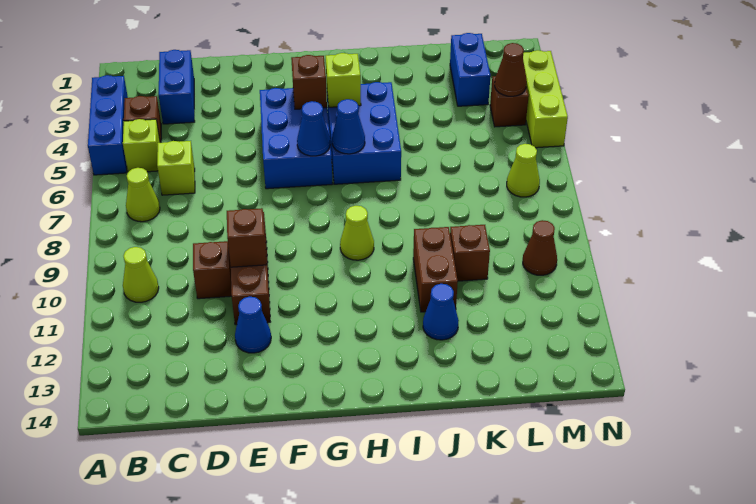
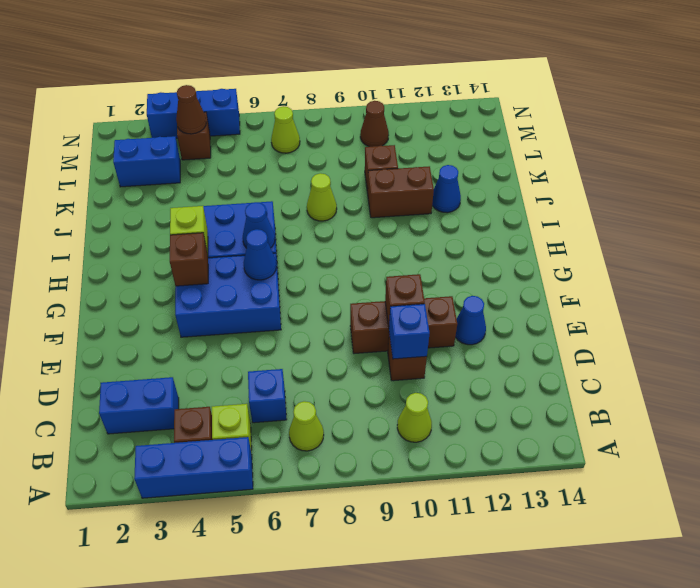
lime brick C6 level 1 -> blue brick C6 level 1
none -> blue brick D10 level 2
lime cone H9 level 1 -> lime cone J8 level 1
lime brick N3:N5 level 1 -> blue brick N3:N5 level 1

